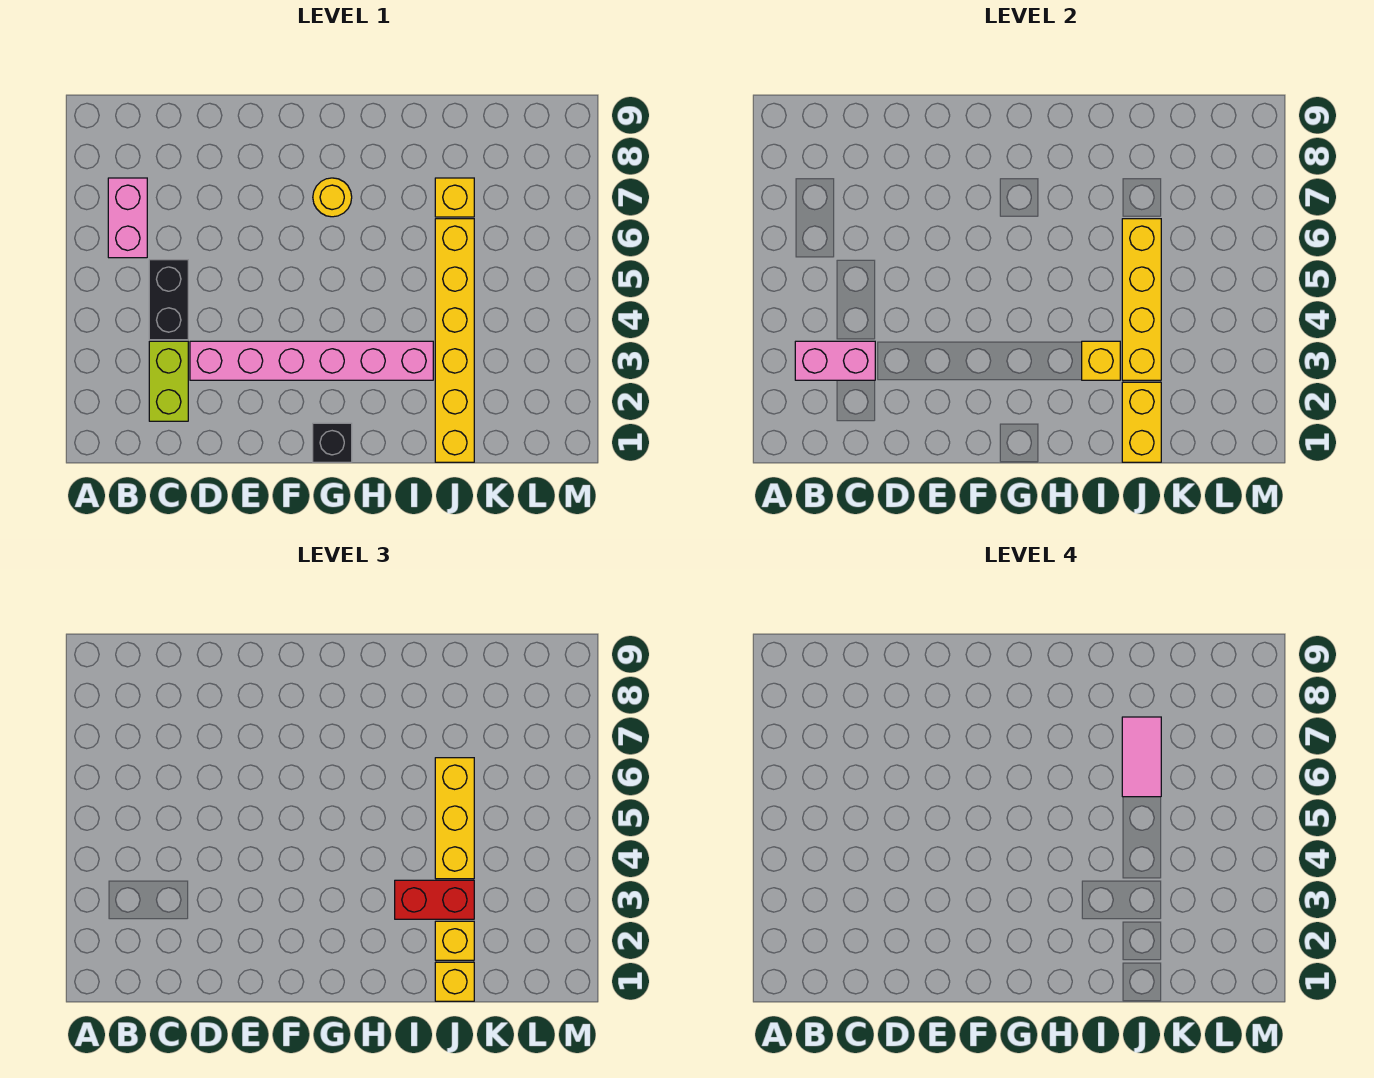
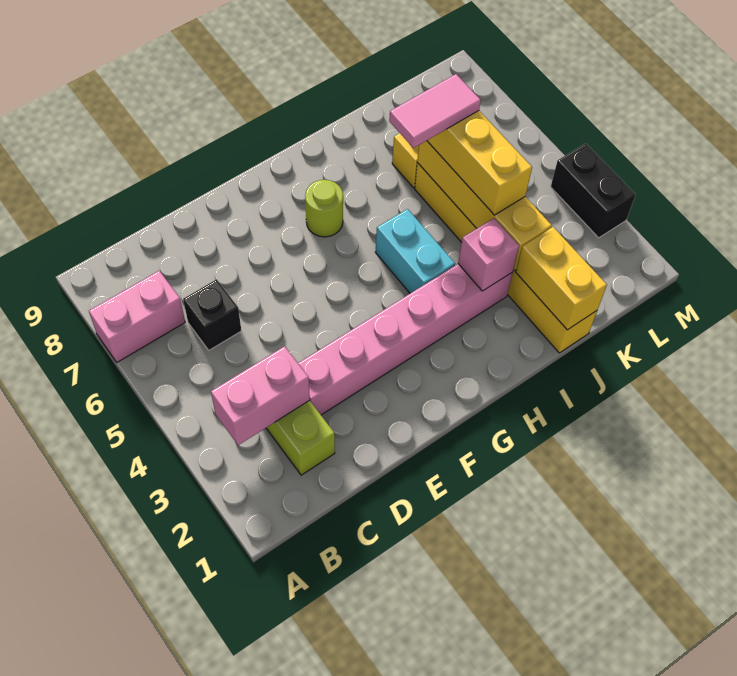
pink brick B6:B7 level 1 -> pink brick A7:B7 level 1
black brick C4:C5 level 1 -> black brick M3:M4 level 1
black brick G1 level 1 -> black brick C6 level 1
yellow round brick G7 level 1 -> lime round brick G7 level 1
none -> cyan brick H4:H5 level 1
yellow brick I3 level 2 -> pink brick I3 level 2
red brick I3:J3 level 3 -> none
yellow brick J1 level 3 -> none
yellow brick J2 level 3 -> none
pink tile J6:J7 level 4 -> pink tile I6:J6 level 4

